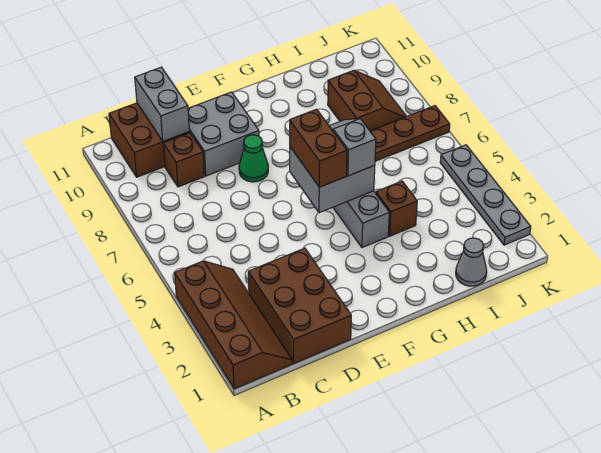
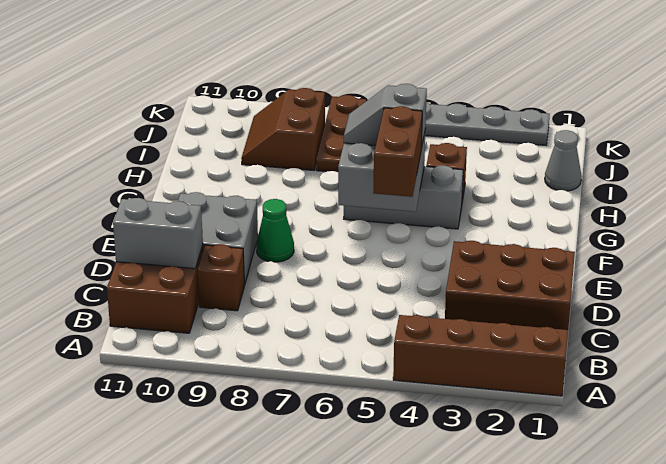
brown brick F5:F6 level 3 -> brown brick E5:F5 level 3
brown slope I8:J9 level 1 top I -> brown slope I8:J9 level 1 top 8

